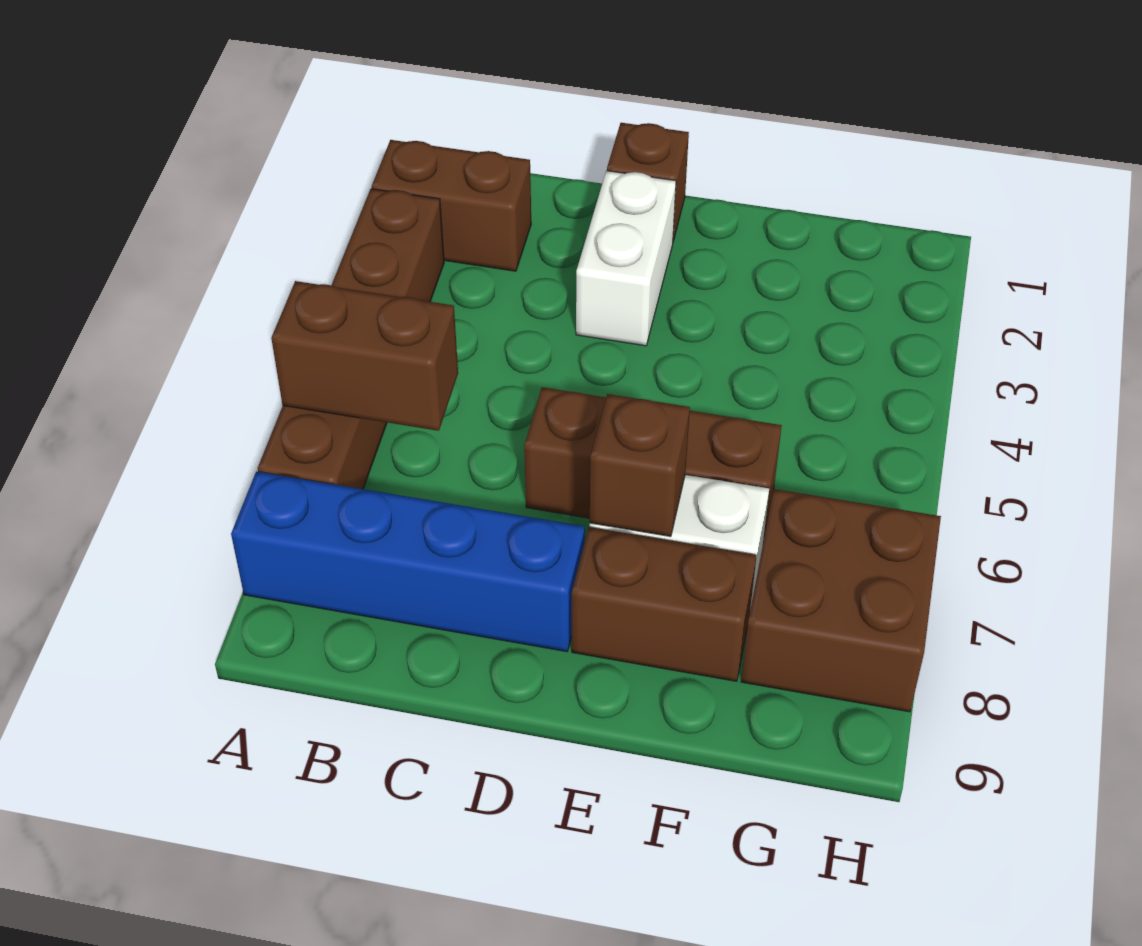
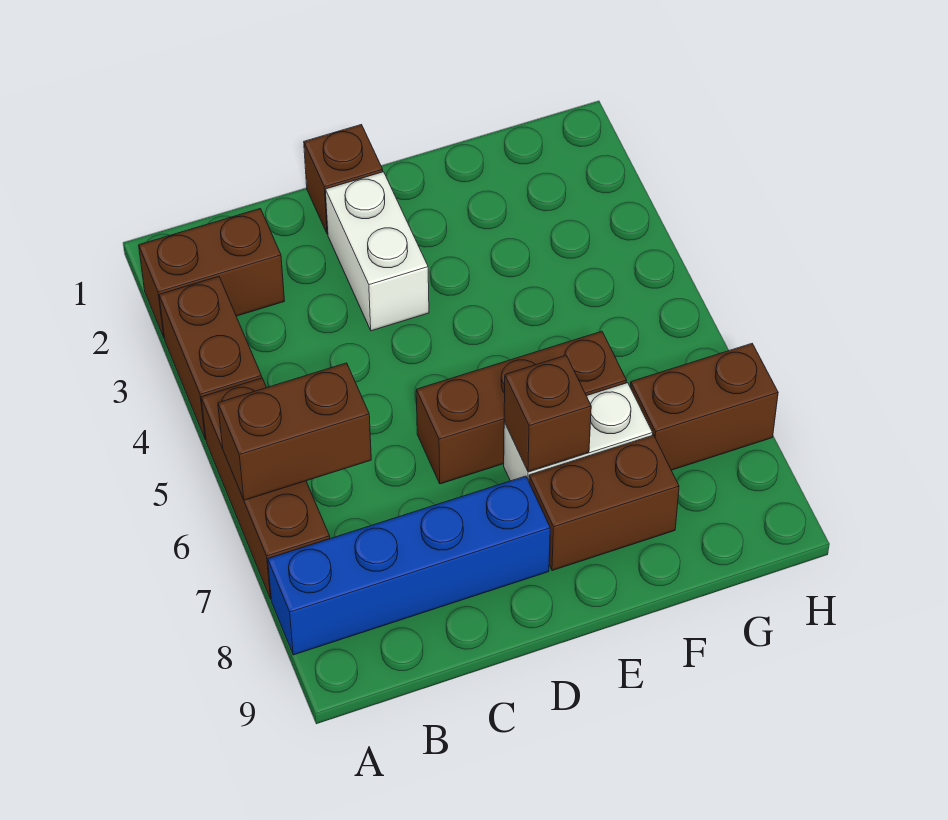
brown brick G7:H8 level 1 -> brown brick G7:H7 level 1

